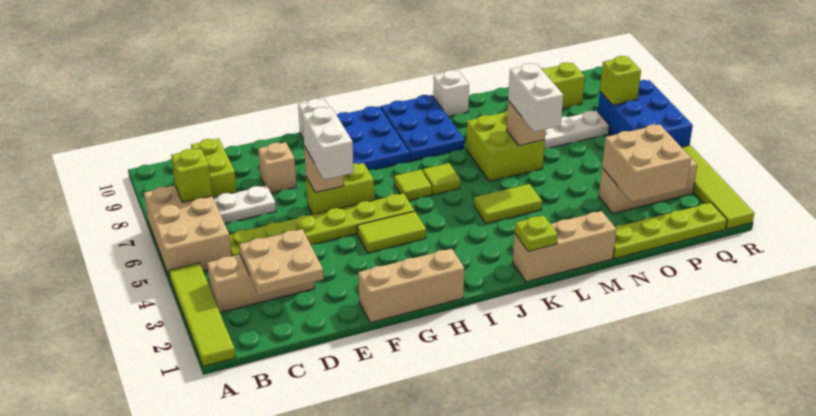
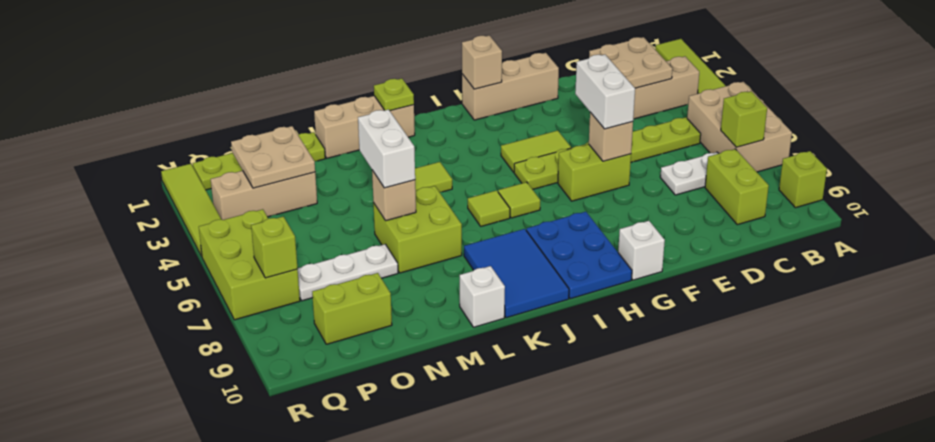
none -> lime brick A9 level 1
tan brick E8 level 1 -> tan brick H1 level 2
blue plate J8:K10 level 1 -> blue tile J8:K10 level 1
tan brick O2:P3 level 2 -> tan plate O2:P3 level 2
blue brick Q5:R7 level 1 -> lime brick Q5:R7 level 1

